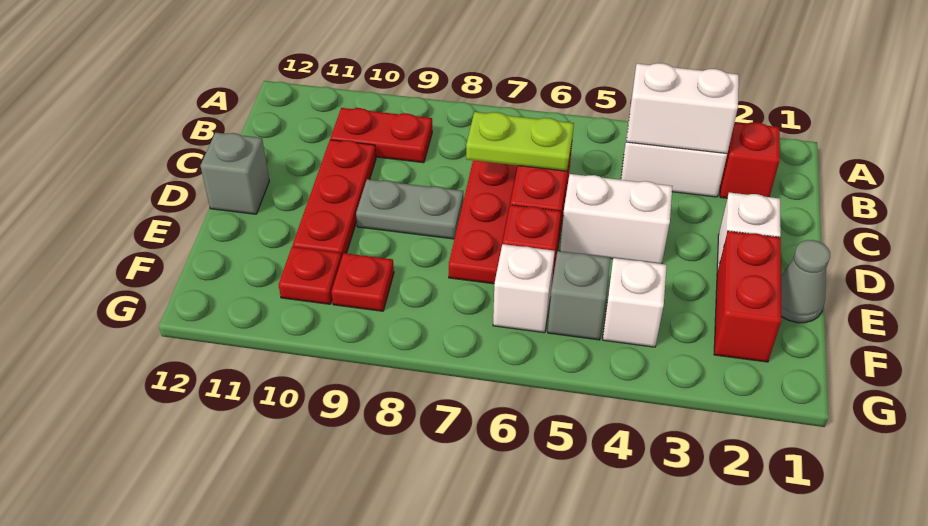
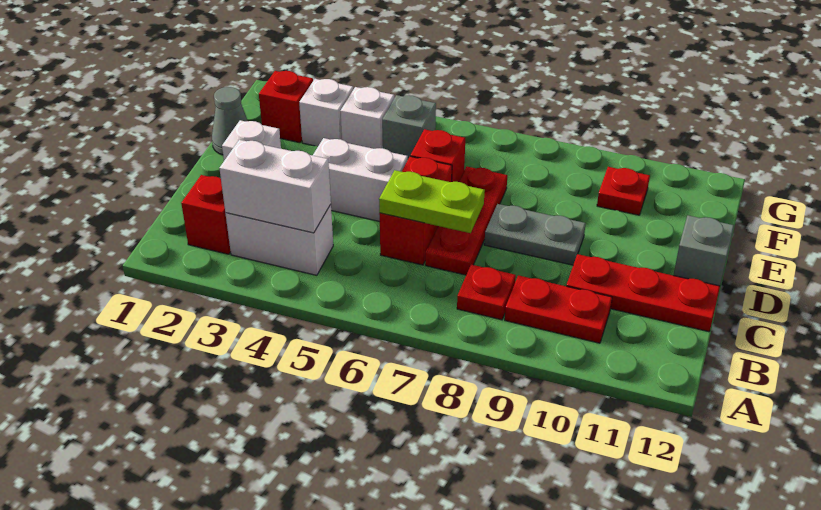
red plate C10:E10 level 1 -> red plate C10:C12 level 1
red brick E2:F2 level 1 -> red brick F2 level 1
white brick F6 level 1 -> white brick F3 level 1
red plate F9 level 1 -> red plate B8 level 1

